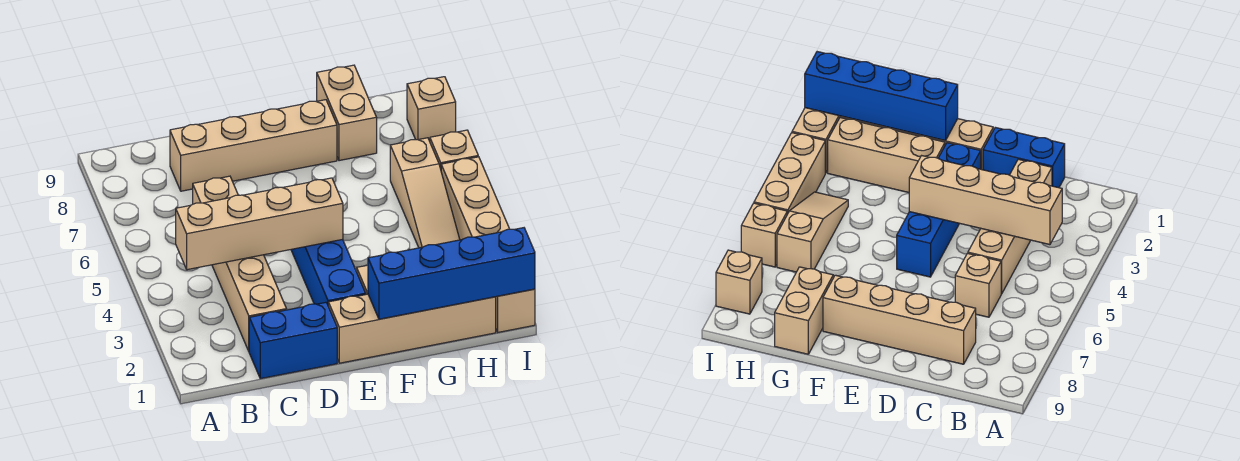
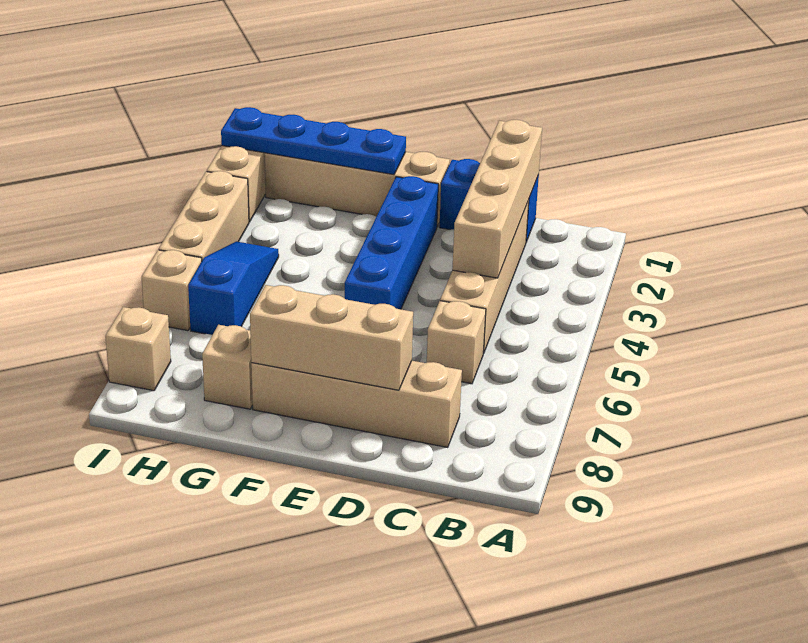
tan brick B4:E4 level 2 -> tan brick C1:C4 level 2
blue brick F1:I1 level 2 -> blue plate F1:I1 level 2
tan brick F2:H2 level 1 -> tan brick D8:F8 level 2
tan brick G8:G9 level 1 -> tan brick G8 level 1
tan slope H4:H6 level 1 top 6 -> blue slope H4:H6 level 1 top 6

